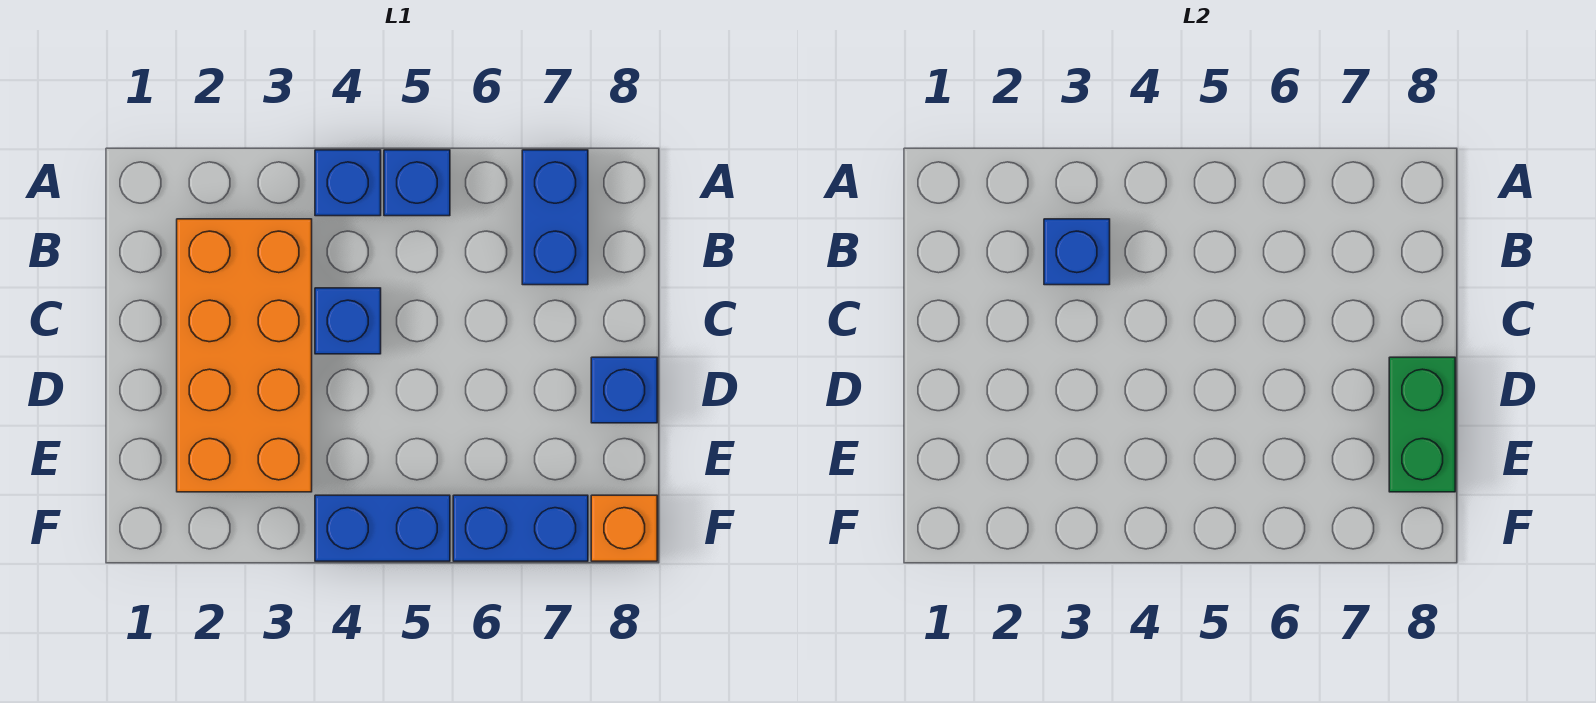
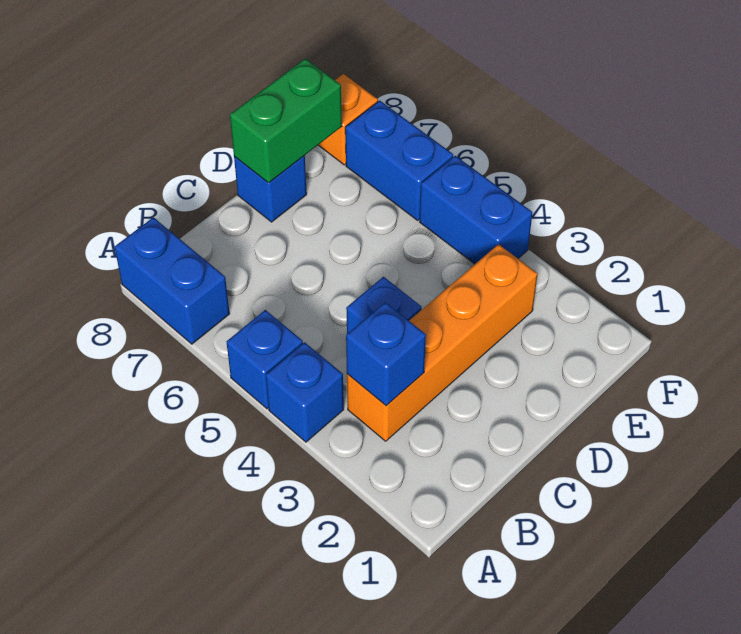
blue brick A7:B7 level 1 -> blue brick A7:A8 level 1
orange brick B2:E3 level 1 -> orange brick B3:E3 level 1

